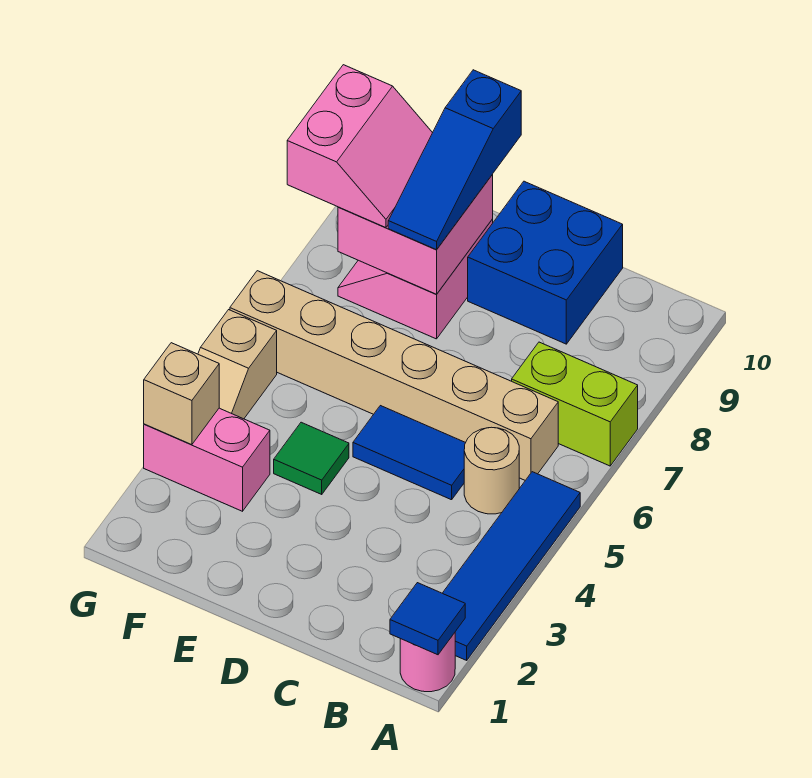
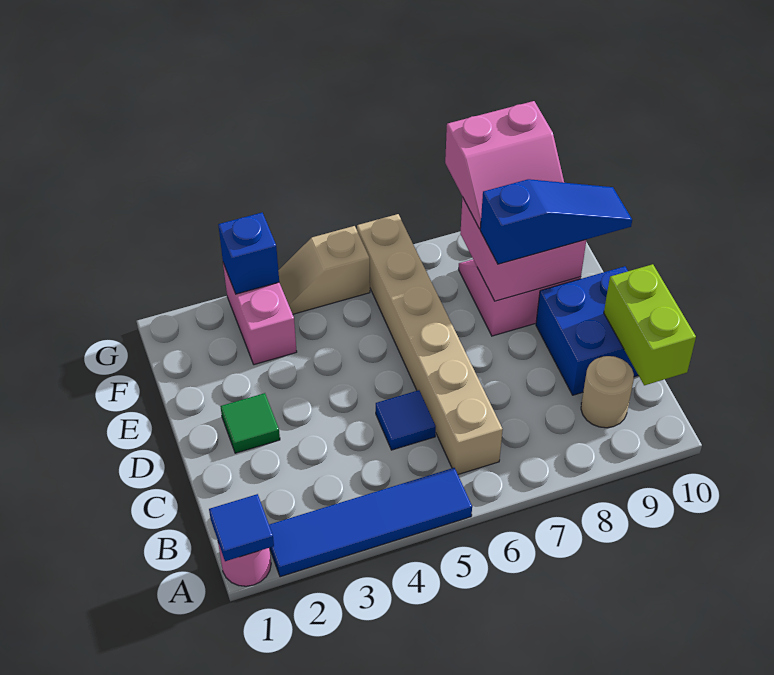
lime brick A7:B7 level 1 -> lime brick B10:C10 level 2
tan round brick B5 level 1 -> tan round brick B9 level 1
blue tile C5:D5 level 1 -> blue tile C5 level 1
green tile E4 level 1 -> green tile D2 level 1
blue slope E8:E10 level 3 top 10 -> blue slope E8:E10 level 3 top 8
tan brick G3 level 2 -> blue brick G3 level 2

